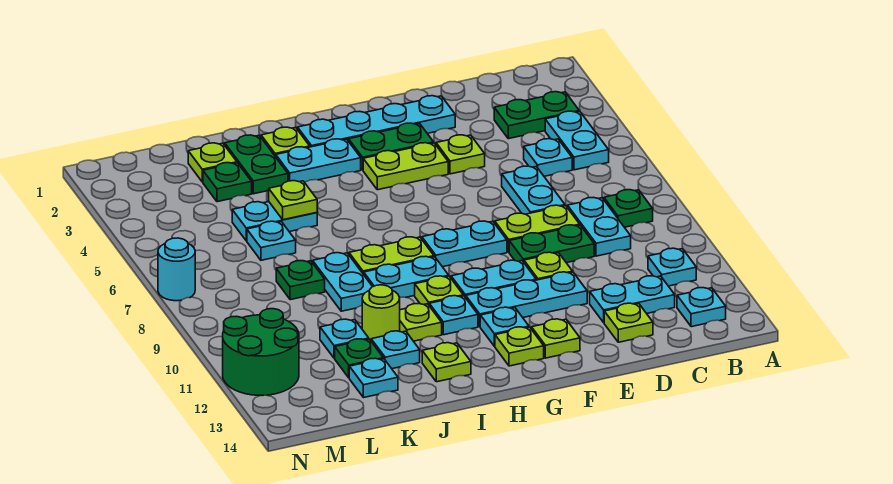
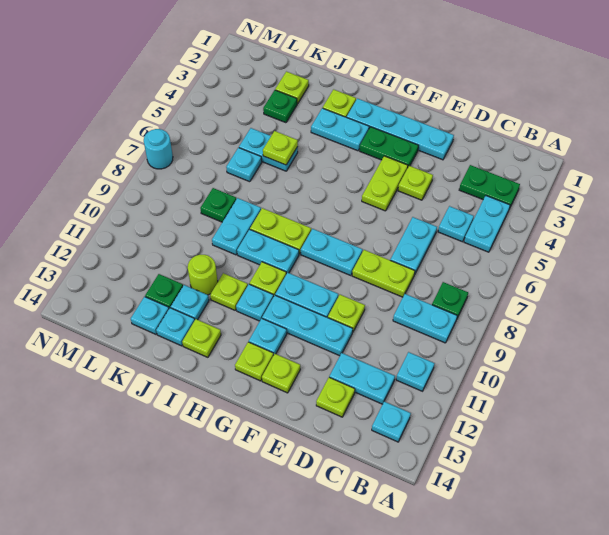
cyan plate C8:C9 level 1 -> cyan plate B9:C9 level 1
green plate D9:E9 level 1 -> none
lime plate F4:G4 level 1 -> lime plate F4:F5 level 1
green plate J2:J3 level 1 -> none
cyan plate K11 level 1 -> cyan plate J13 level 1
green round brick M11:N12 level 1 -> none

